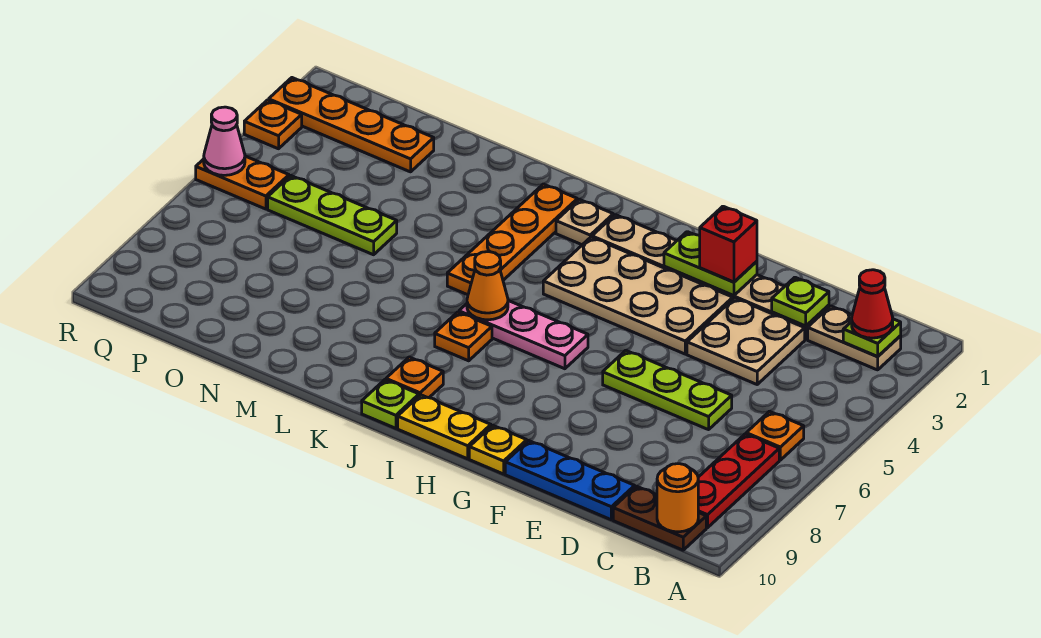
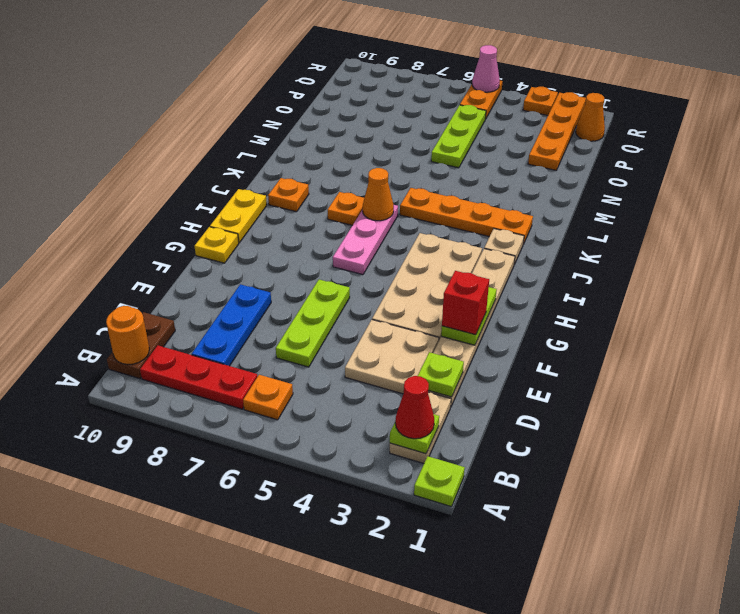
blue plate D10:F10 level 1 -> blue plate C8:E8 level 1
lime plate J10 level 1 -> lime plate A1 level 1
none -> orange cone Q1 level 1

